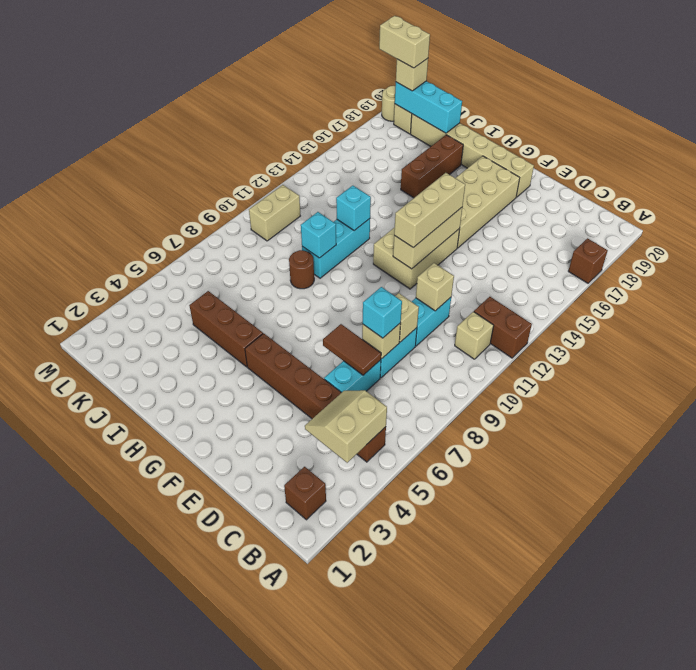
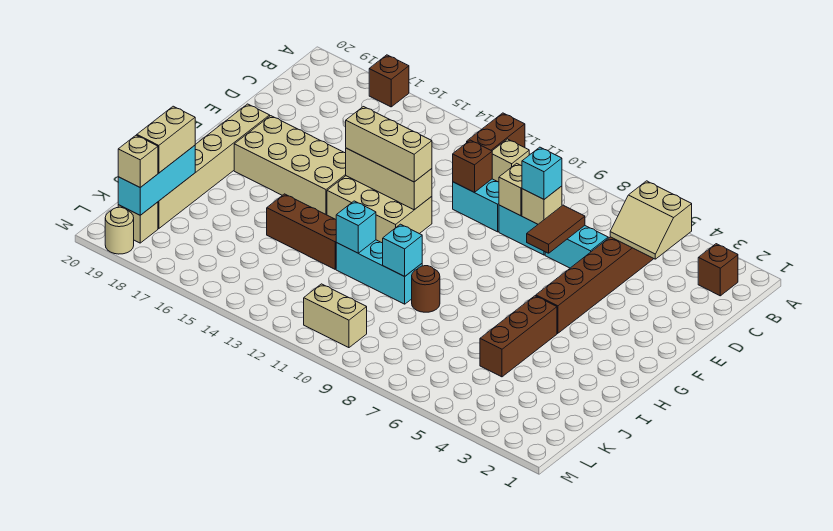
tan brick D11 level 2 -> brown brick D11 level 2
brown brick I16:I18 level 1 -> brown brick I13:I15 level 1
tan brick L19:M19 level 4 -> tan brick J19:K19 level 3

